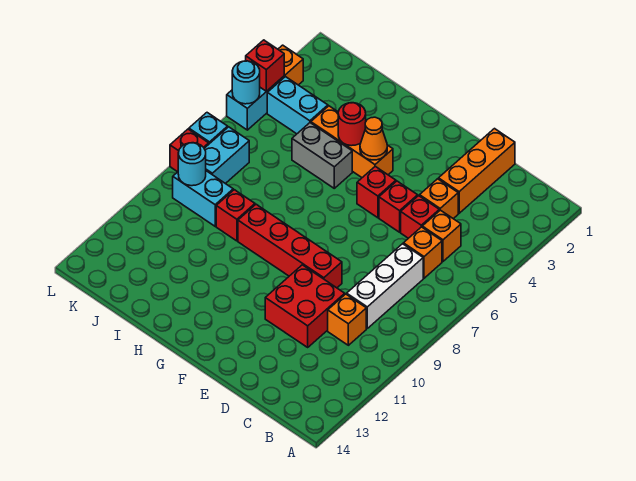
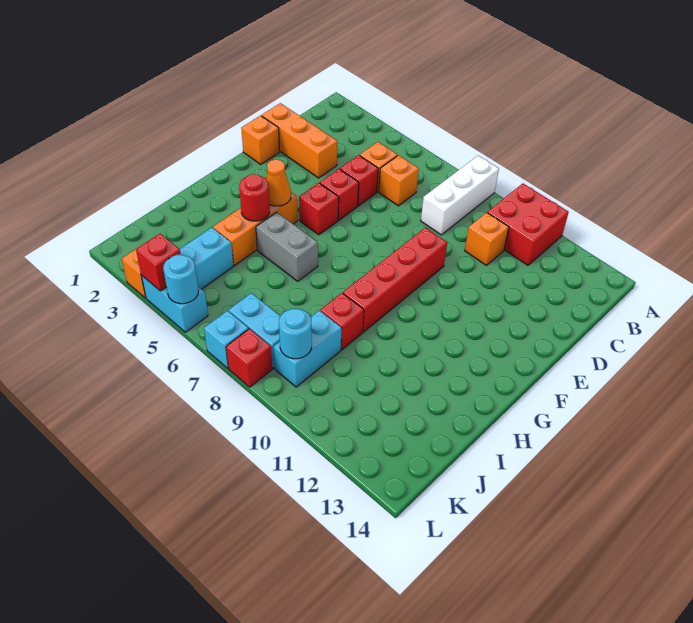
white brick C7:C9 level 1 -> white brick A8:C8 level 1
orange brick D4 level 1 -> orange brick E1 level 1
red brick D10:E11 level 1 -> red brick A10:B11 level 1
grey brick H5:I5 level 1 -> grey brick H5:H6 level 1

